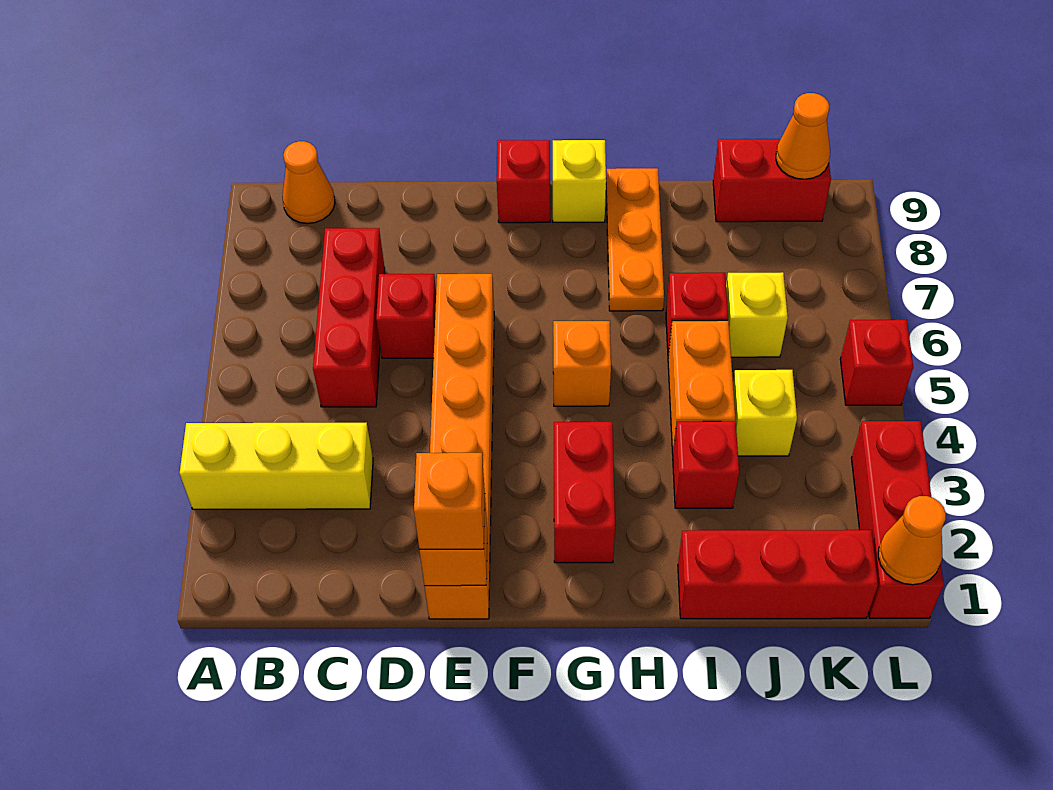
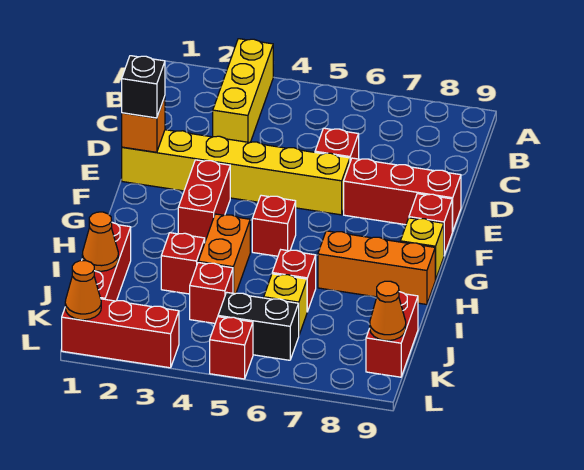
orange cone B9 level 1 -> orange cone J1 level 2
red brick C5:C7 level 1 -> red brick E7:E9 level 1
orange brick E1:E6 level 1 -> yellow brick E1:E6 level 1
orange brick E1 level 3 -> black brick E1 level 3
red brick G2:G3 level 1 -> red brick F3:G3 level 1
orange brick G5 level 1 -> red brick G5 level 1
orange plate H7:H9 level 1 -> orange brick H7:H9 level 1
orange brick I4:I5 level 1 -> orange brick H4:I4 level 1
yellow brick J4 level 1 -> red brick J4 level 1
none -> black brick K5:K6 level 1

